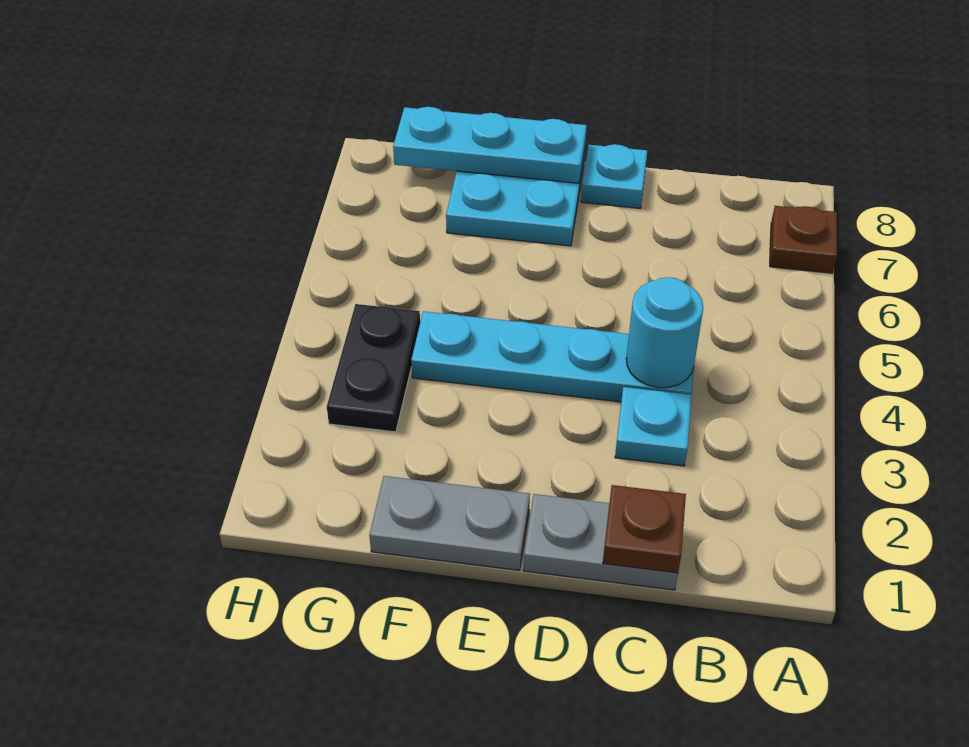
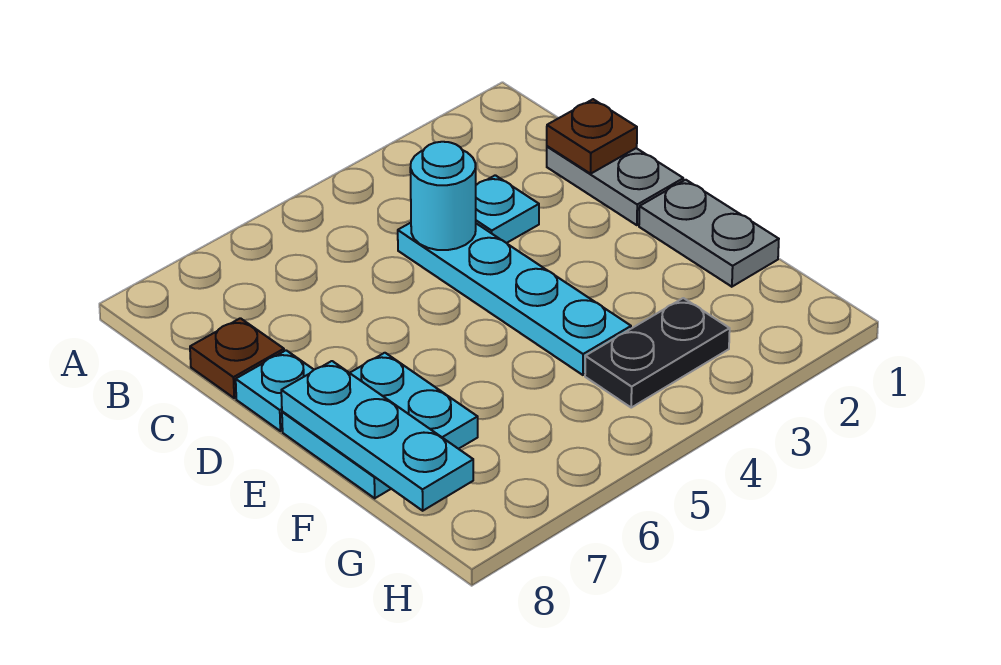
brown plate A7 level 1 -> brown plate C8 level 1

